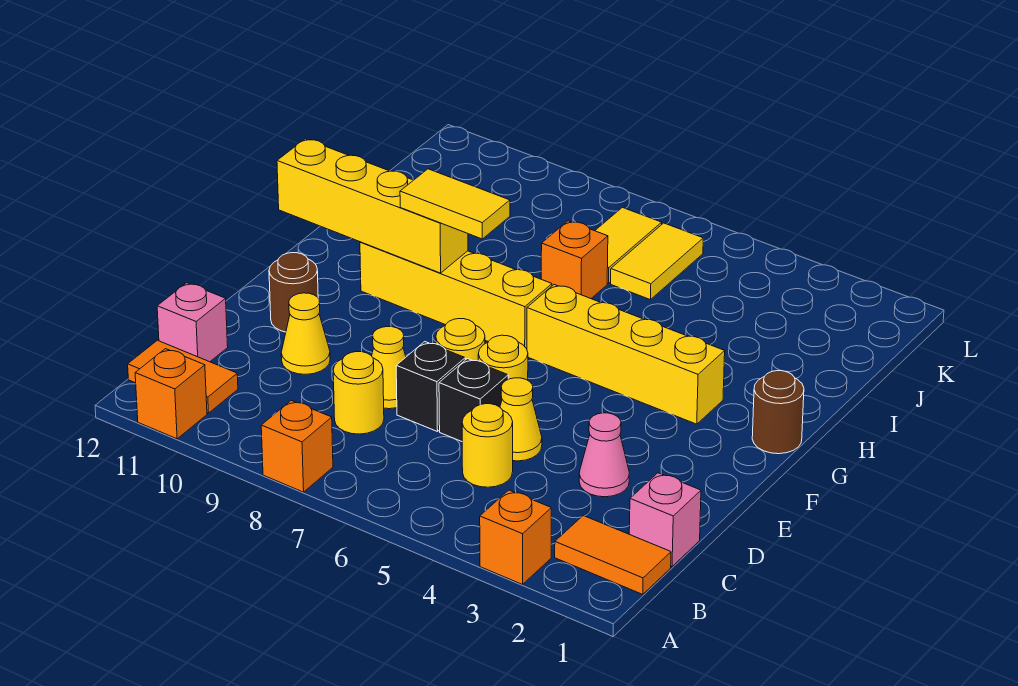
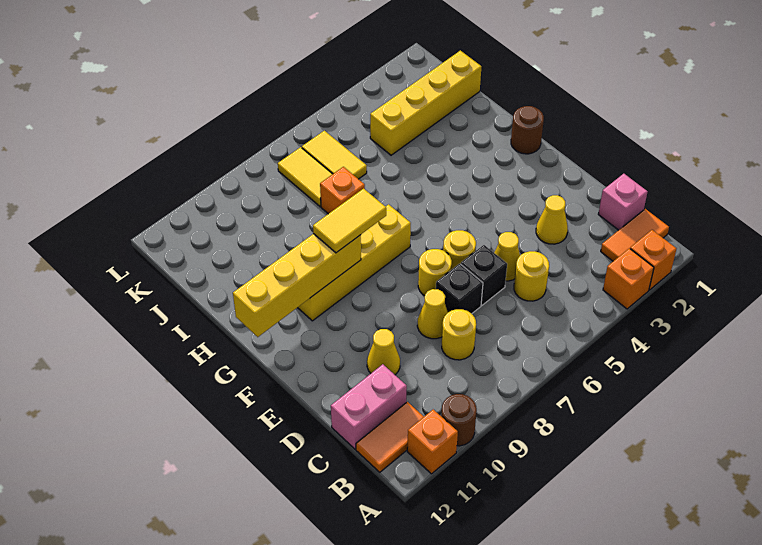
orange brick A8 level 1 -> orange brick A2 level 1
pink brick C12 level 1 -> pink brick C11:C12 level 1
pink cone D3 level 1 -> yellow cone D3 level 1
brown round brick E11 level 1 -> brown round brick A10 level 1
yellow brick G3:G6 level 1 -> yellow brick J1:J4 level 1

